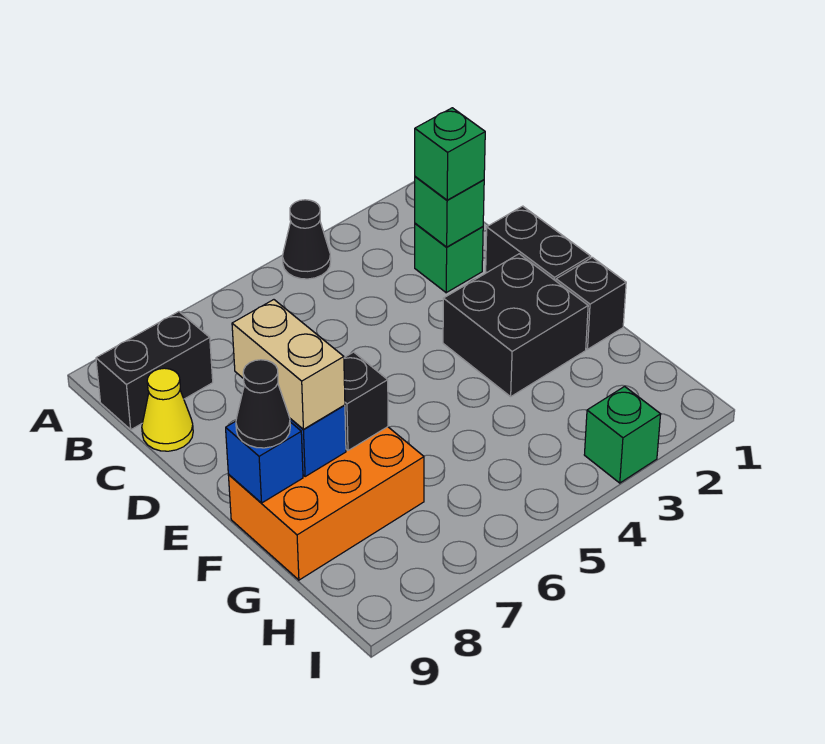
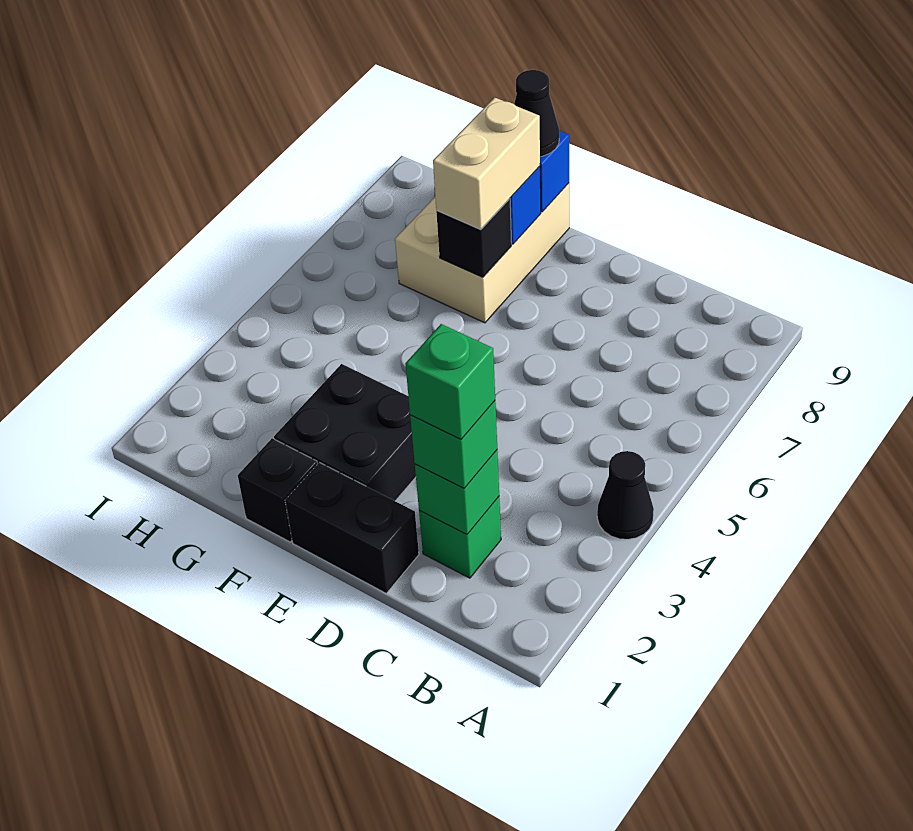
black brick B8:B9 level 1 -> none
yellow cone C9 level 1 -> none
tan brick E8:F8 level 3 -> tan brick F7:F8 level 3
orange brick F7:G9 level 1 -> tan brick F7:G9 level 1
green brick I3 level 1 -> green brick C2 level 4

